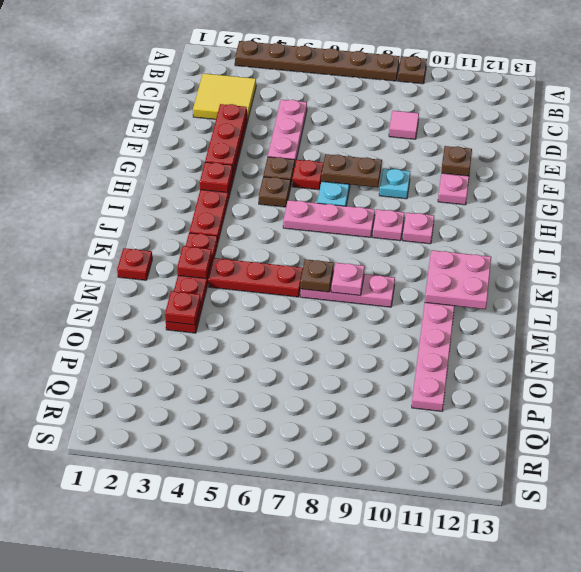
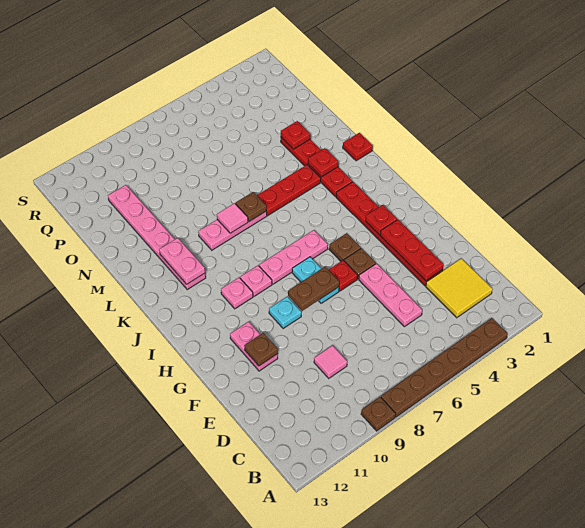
pink plate K11:L12 level 2 -> pink plate K11:L11 level 2
pink plate L8 level 2 -> pink tile L8 level 2

